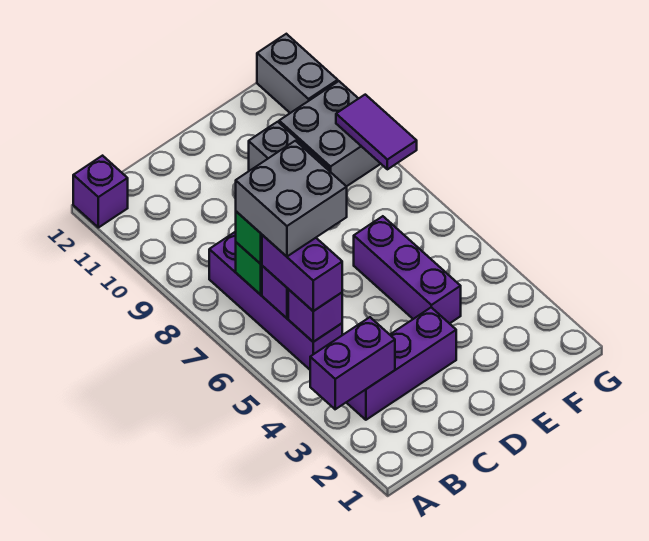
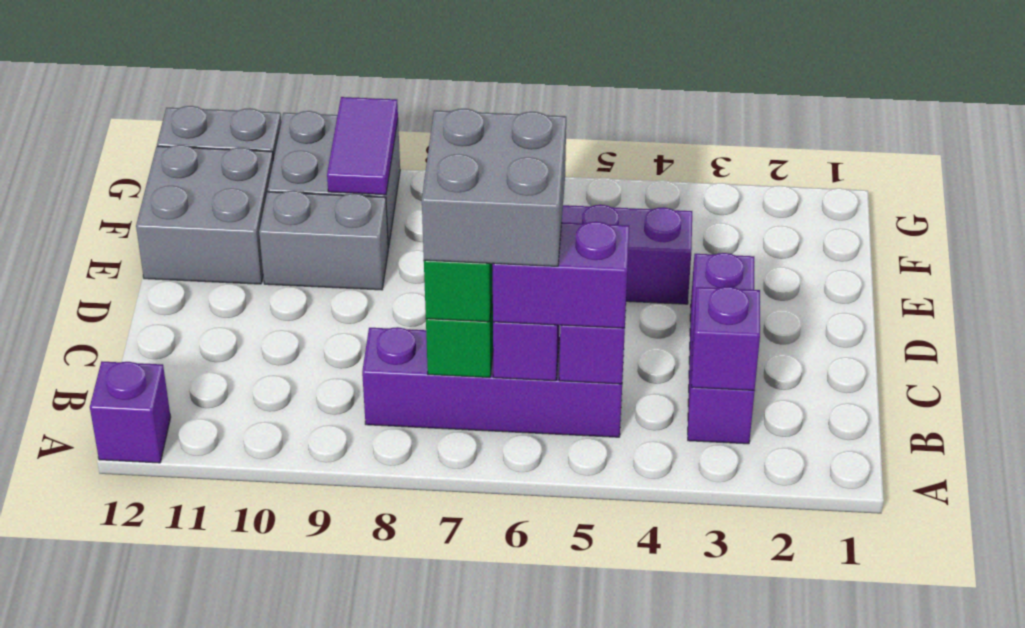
purple brick A3:B3 level 2 -> purple brick B3 level 2
none -> grey brick E11:F12 level 1
purple tile G8:G9 level 2 -> purple tile F9:G9 level 2

